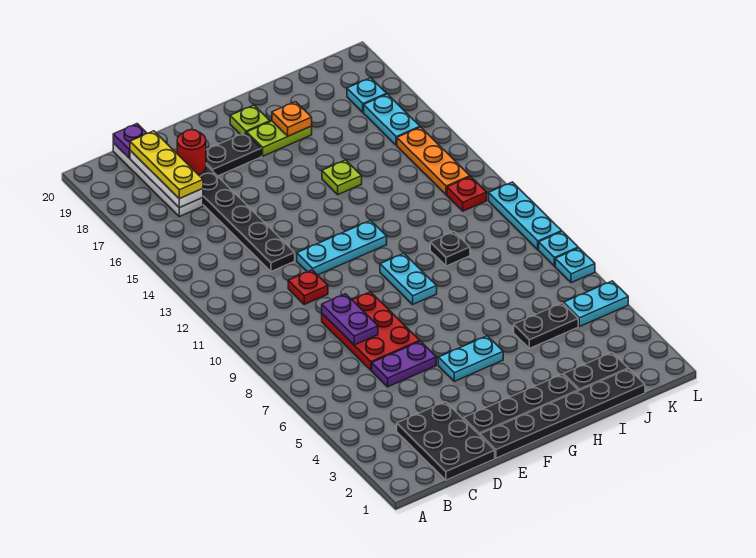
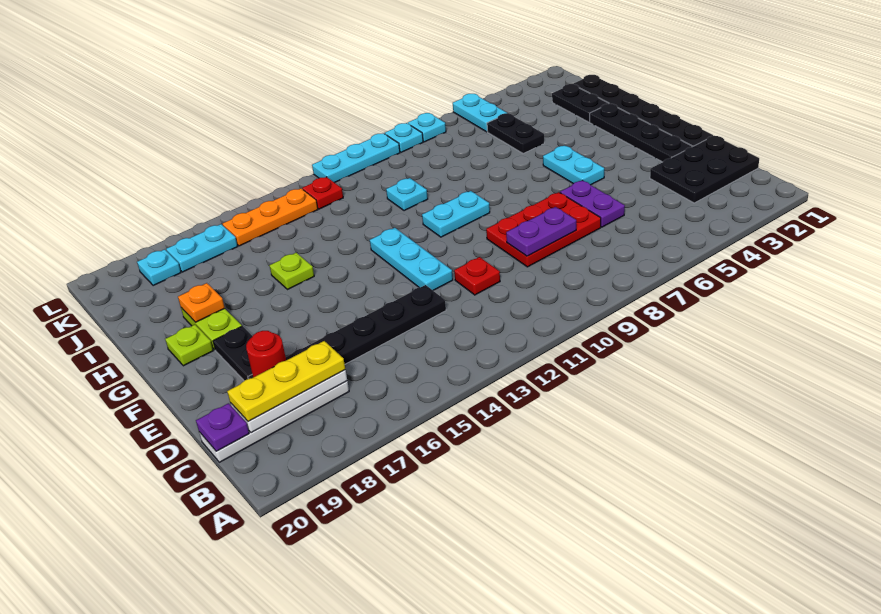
black plate I10 level 1 -> cyan plate I10 level 1

